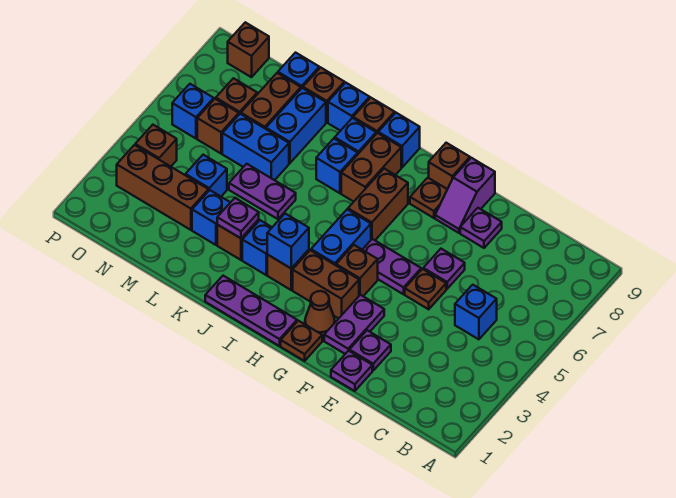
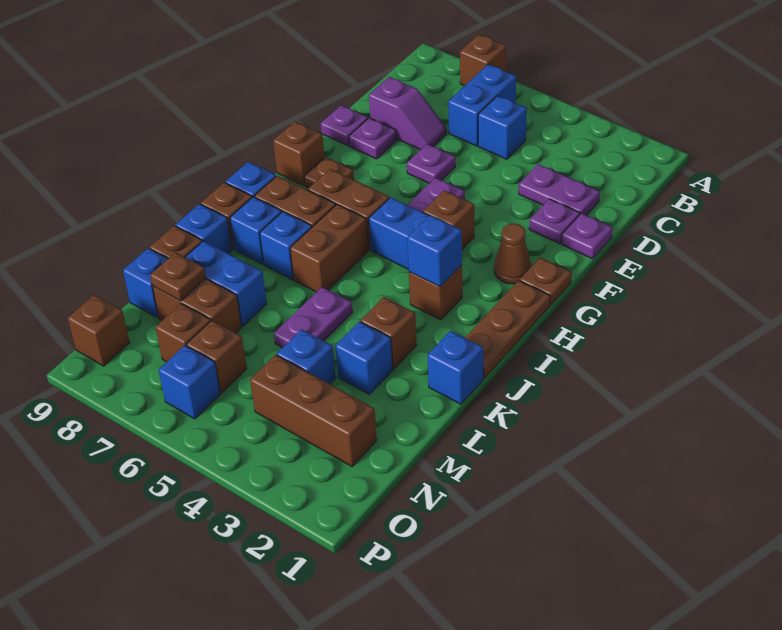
brown plate E5 level 1 -> brown plate M8 level 2
purple plate F2:F3 level 1 -> purple plate D2:D3 level 1
purple slope F8:F9 level 1 top 9 -> purple slope D7:D8 level 1 top 8
brown brick G3:H3 level 1 -> brown brick I6:J6 level 1
purple plate H1:J1 level 1 -> brown plate H1:J1 level 1
blue brick J3 level 1 -> blue brick K1 level 1
purple plate K3 level 2 -> purple plate E9 level 1
blue brick L6:M6 level 1 -> blue brick B6:C6 level 1
brown brick M3:O3 level 1 -> brown brick N2:N4 level 1
brown brick O4 level 1 -> brown brick A7 level 1

